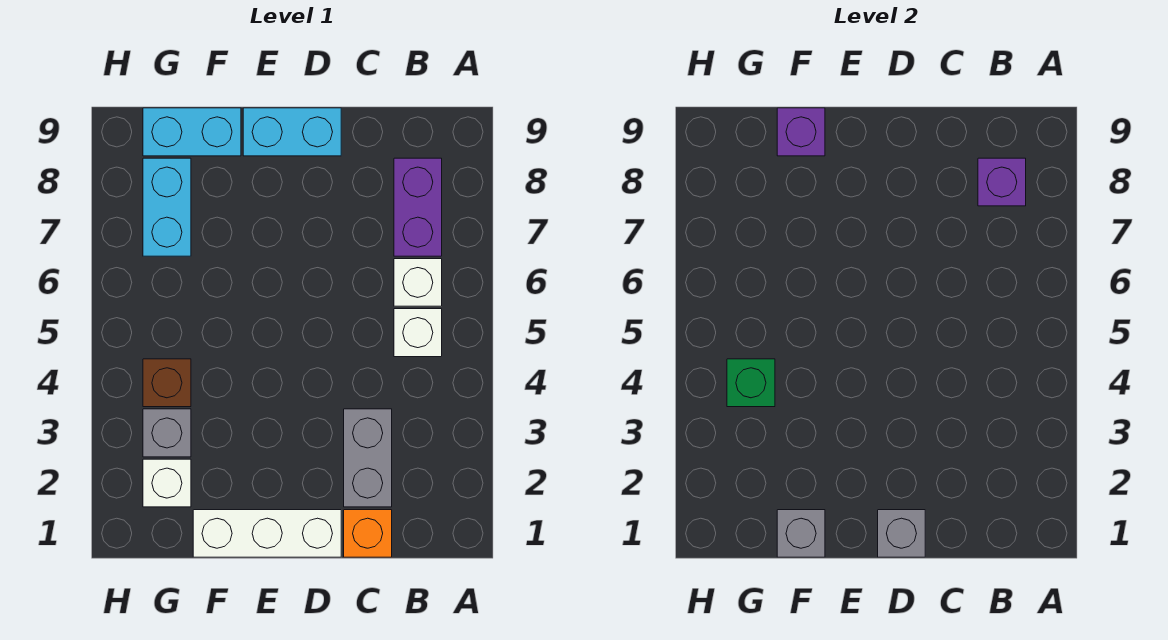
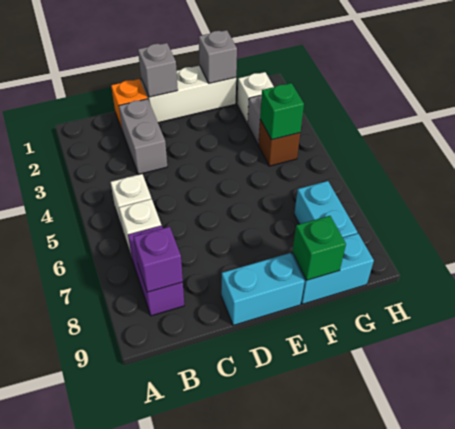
purple brick F9 level 2 -> green brick F9 level 2

